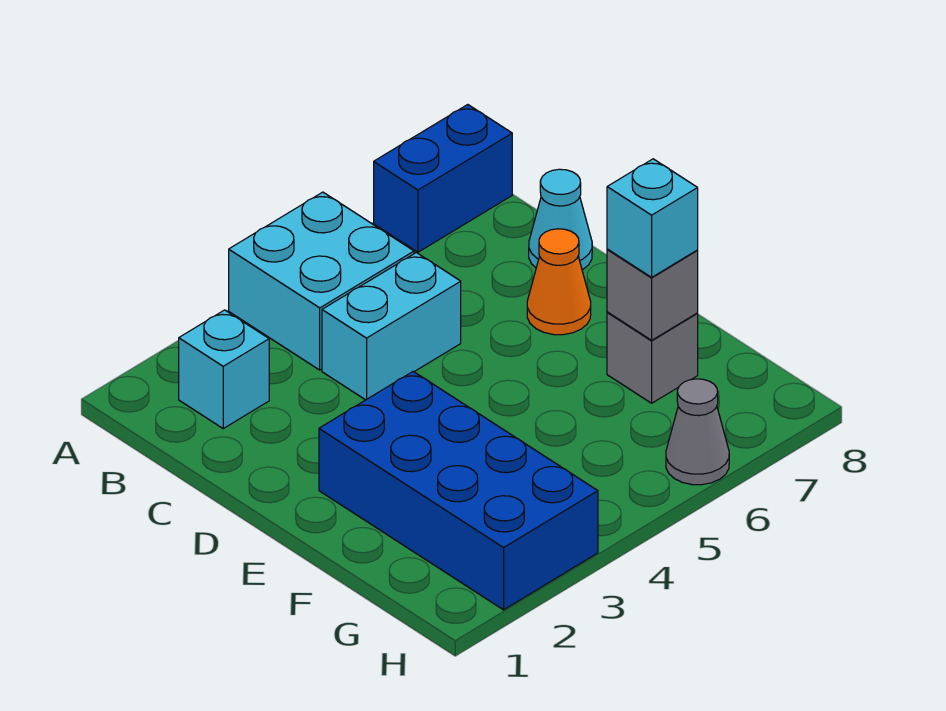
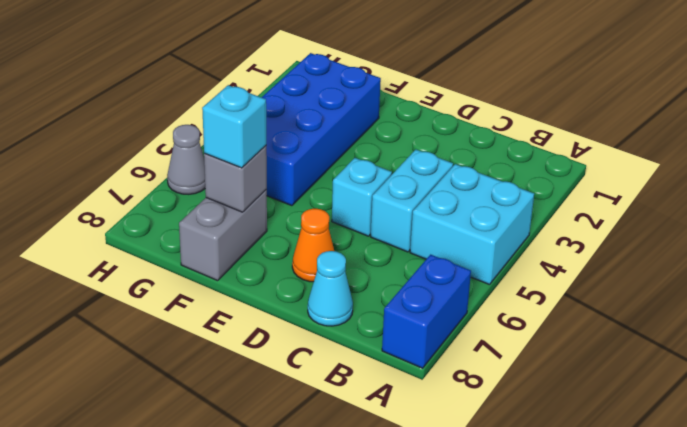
cyan brick B2 level 1 -> cyan brick D5 level 1
blue brick E2:H3 level 1 -> blue brick F2:G5 level 1
grey brick F7 level 1 -> grey brick F7:F8 level 1

